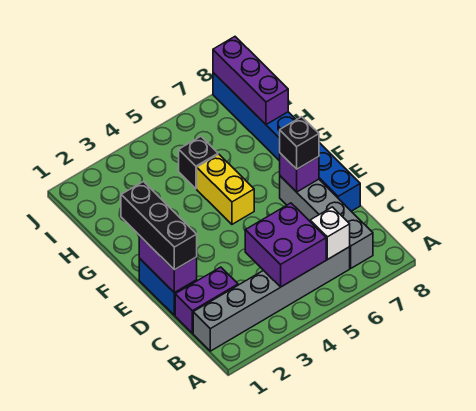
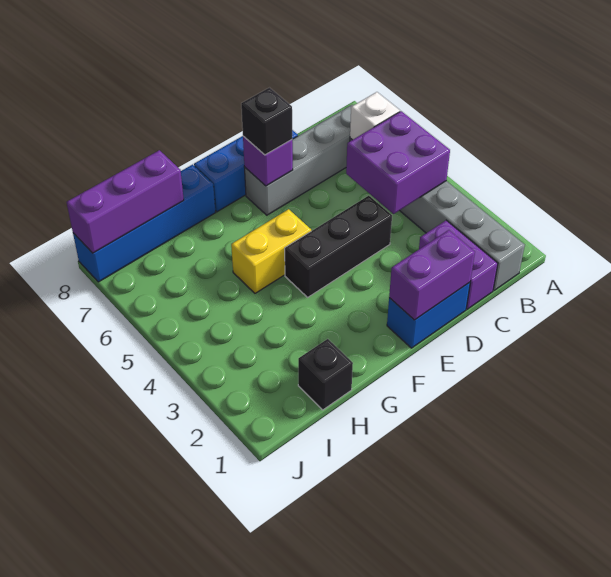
black brick D1:F1 level 3 -> black brick D4:F4 level 1
black brick H5 level 1 -> black brick H1 level 1

